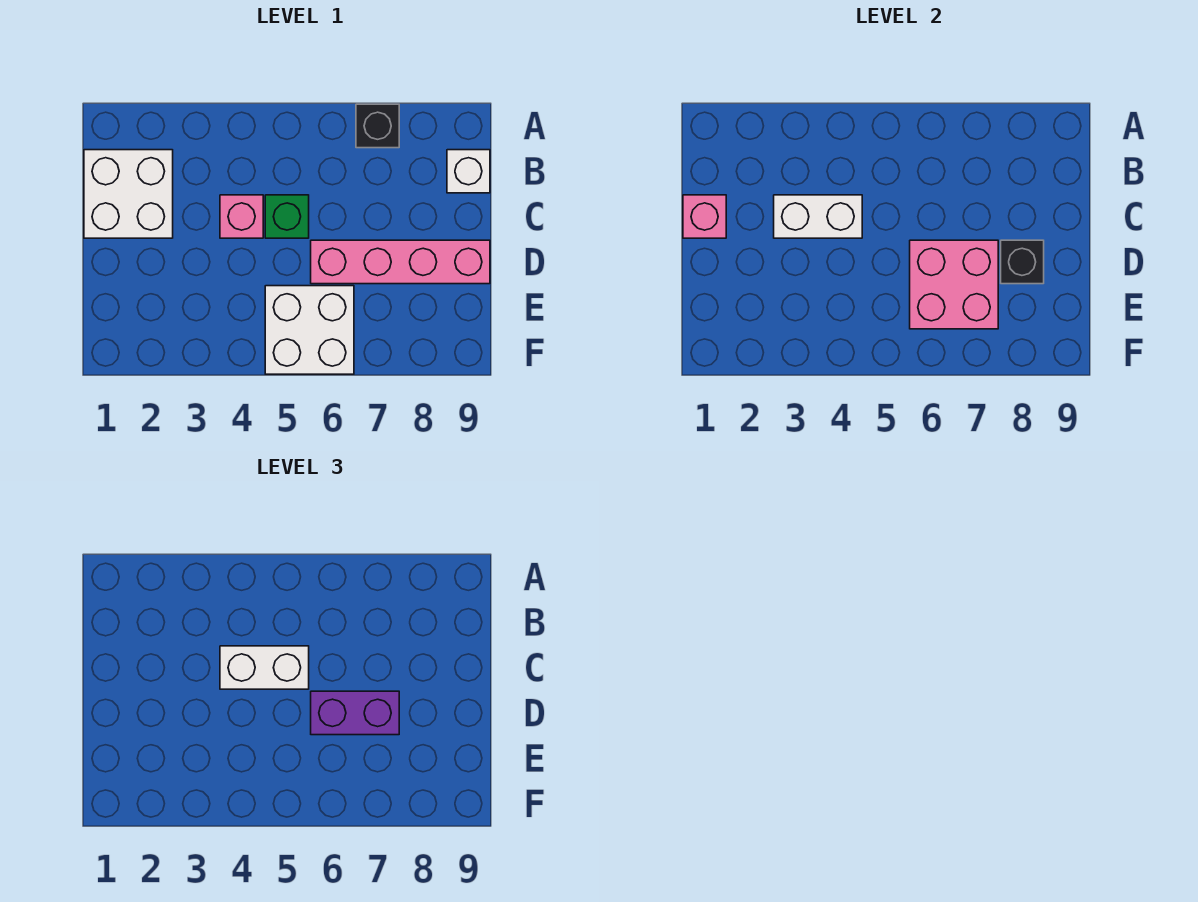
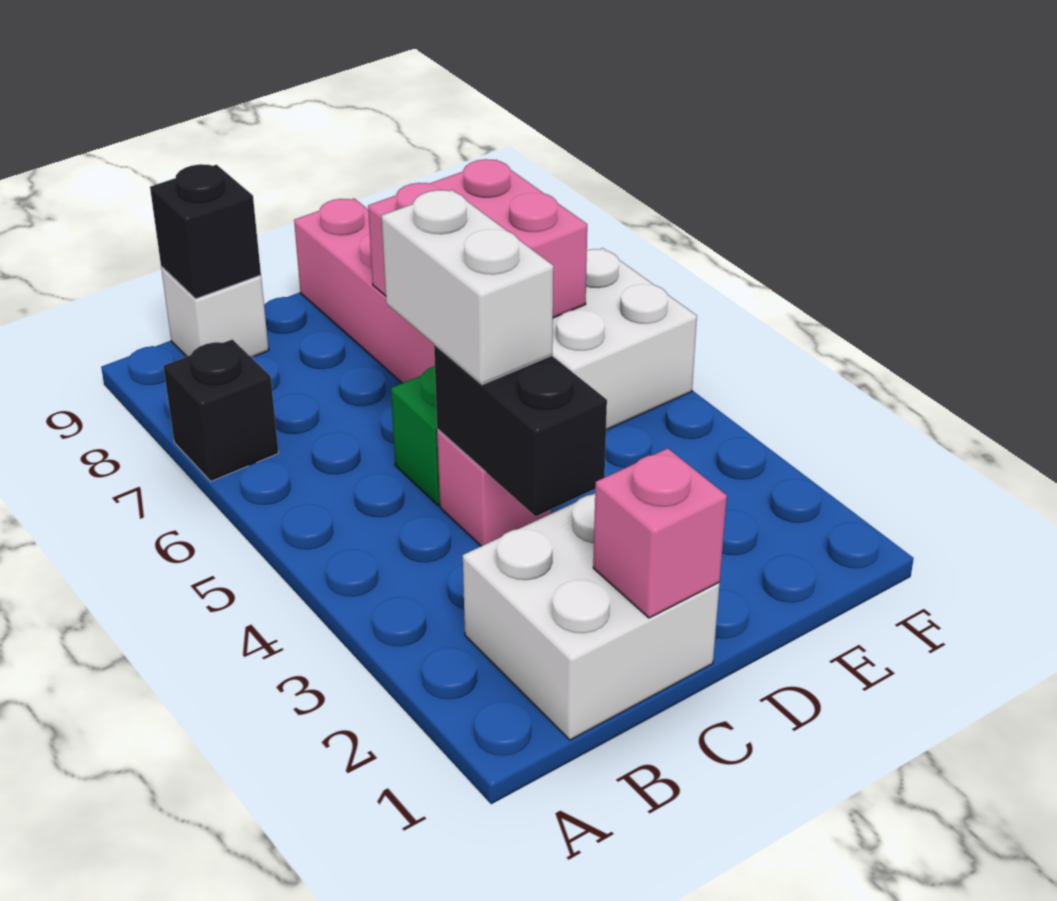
white brick C3:C4 level 2 -> black brick C3:C4 level 2
purple brick D6:D7 level 3 -> none
black brick D8 level 2 -> black brick B9 level 2

